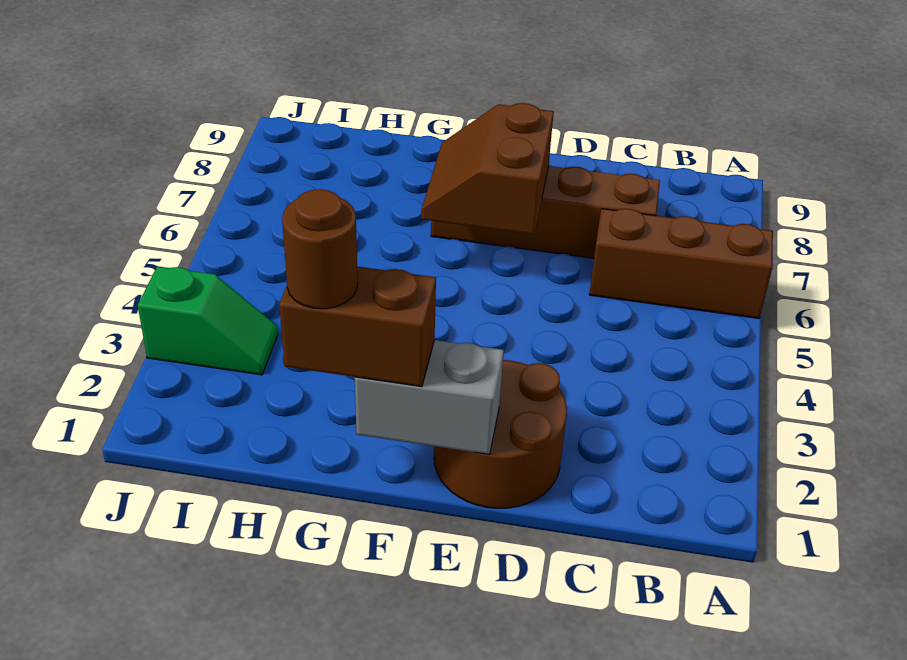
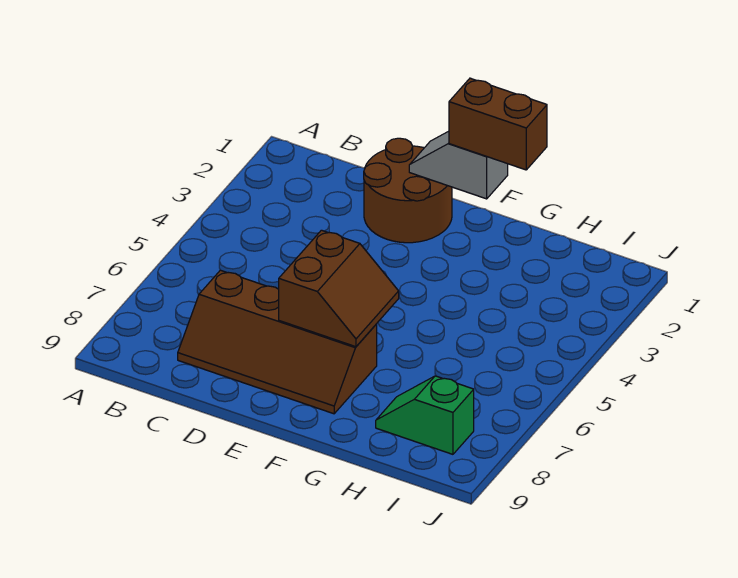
brown brick A6:C6 level 1 -> none
grey brick E1:F1 level 2 -> grey slope E1:F1 level 2 top F
brown round brick G1 level 4 -> none
green slope I3:J3 level 1 top J -> green slope H8:I8 level 1 top I

